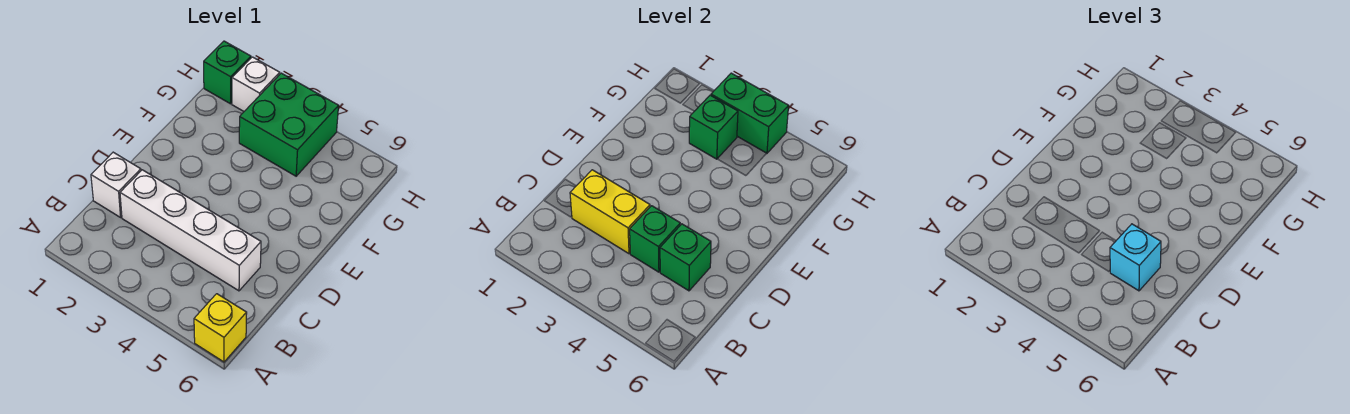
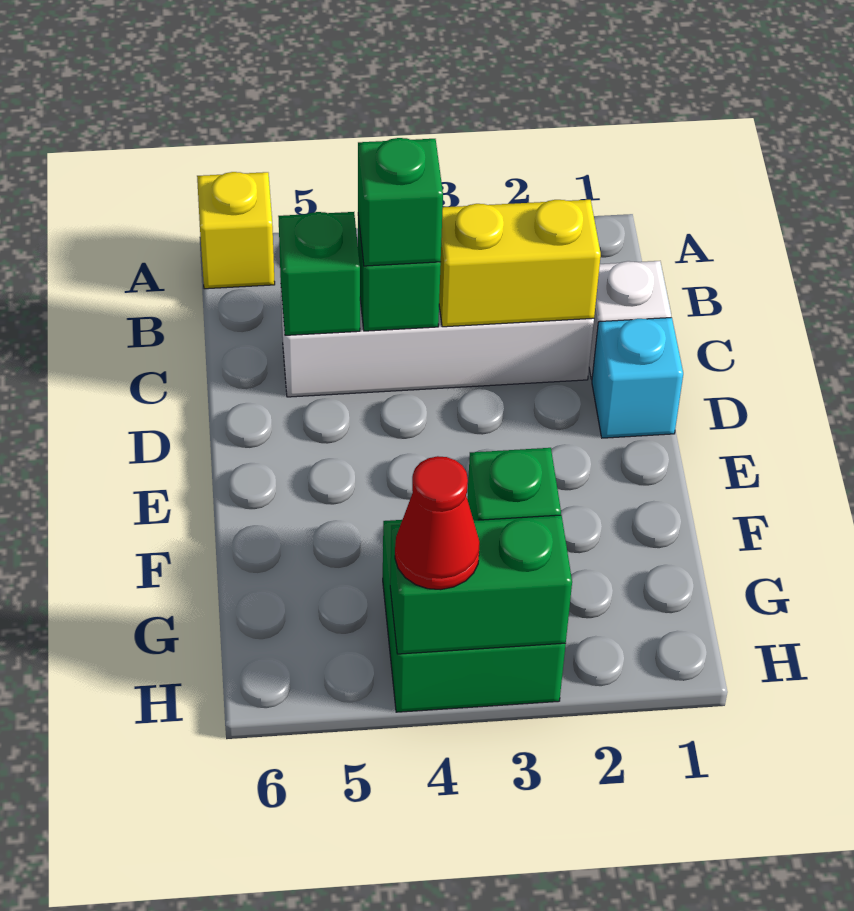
cyan brick C5 level 3 -> cyan brick D1 level 1
green brick H1 level 1 -> green brick C4 level 3
white brick H2 level 1 -> none
none -> red cone H4 level 3

